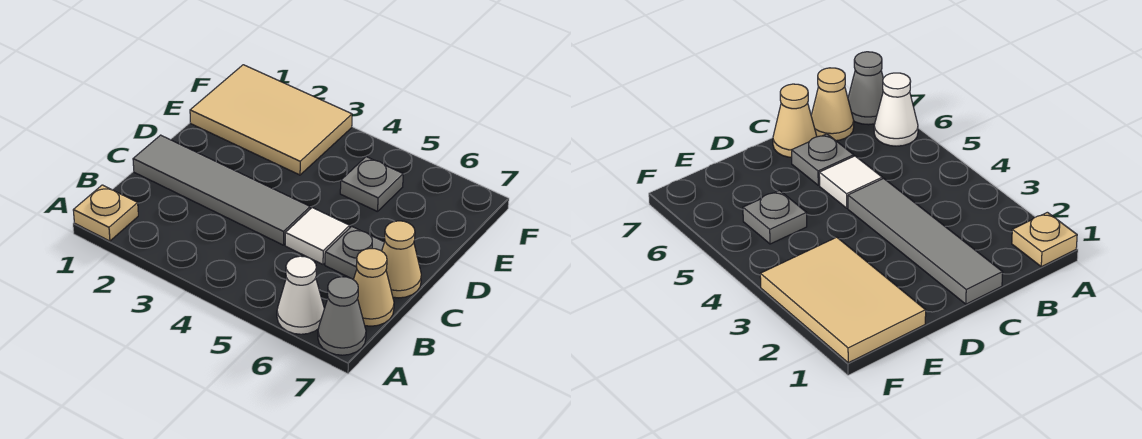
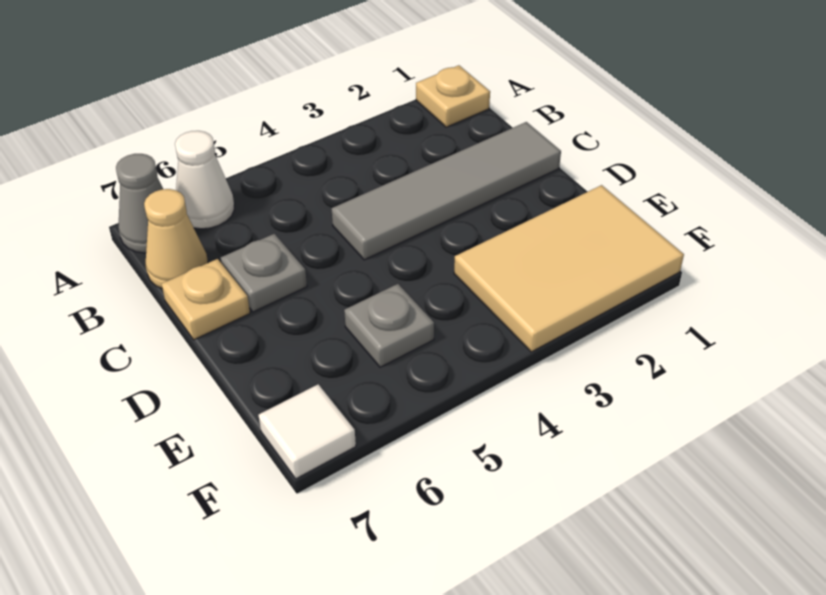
white tile C5 level 1 -> white tile F7 level 1
tan cone C7 level 1 -> tan plate C7 level 1

